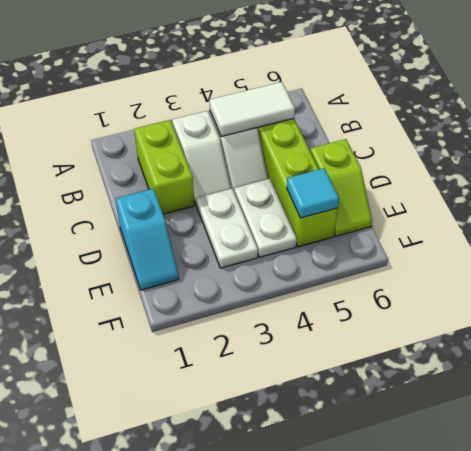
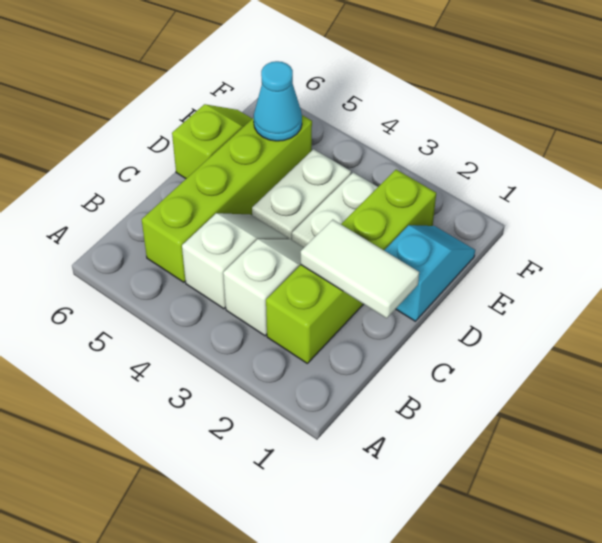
lime brick B2:C2 level 1 -> lime brick B2:E2 level 1
white tile B4:B5 level 2 -> white tile C1:C2 level 2
cyan tile E5 level 2 -> cyan cone E5 level 2

